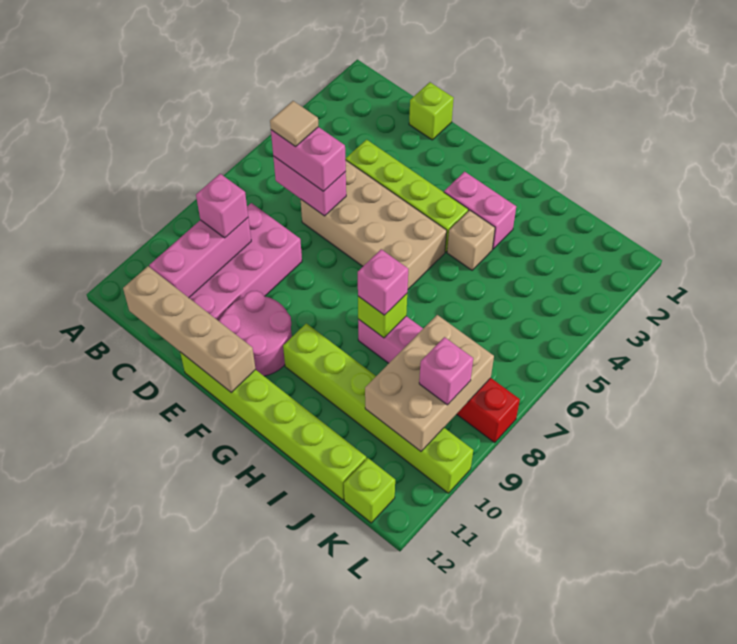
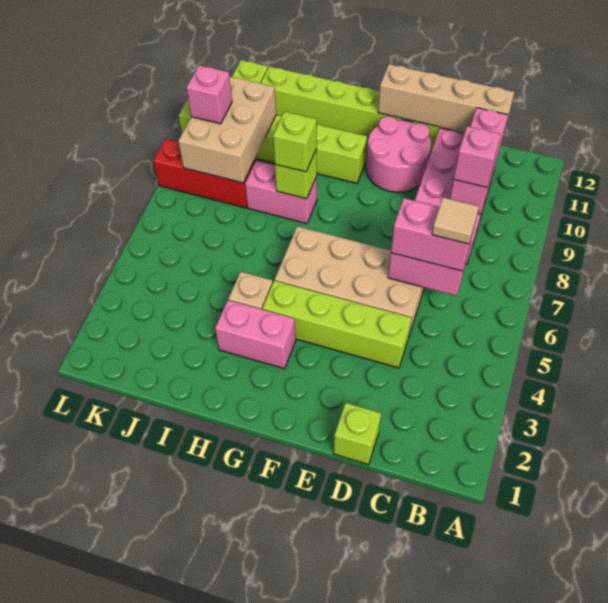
pink brick H8 level 3 -> lime brick H8 level 3

